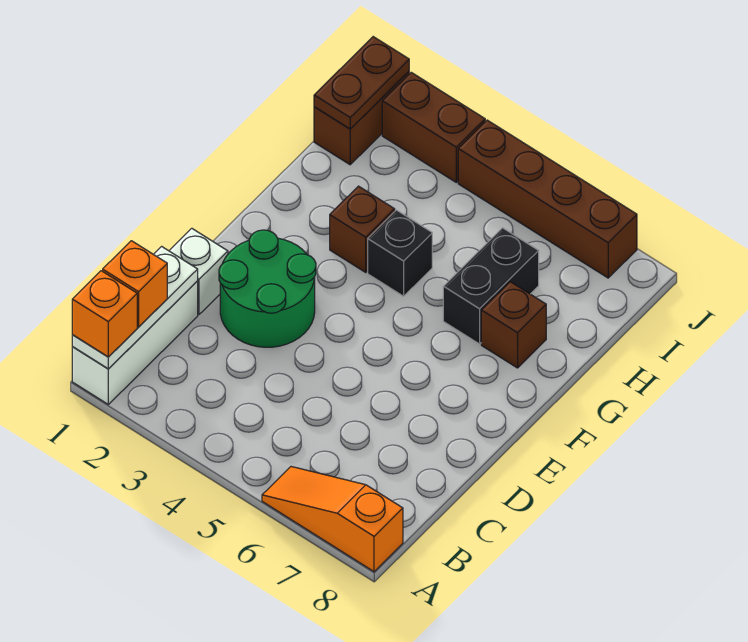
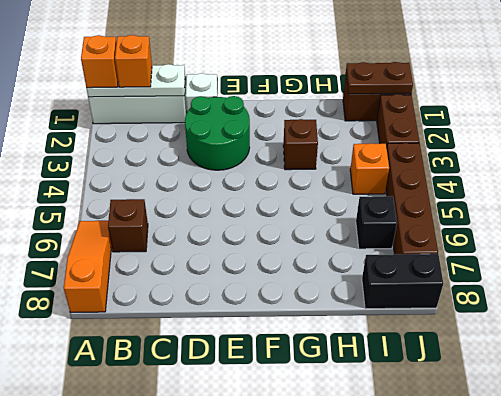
black brick G4 level 1 -> black brick I6 level 1
black brick G6:H6 level 1 -> black brick I8:J8 level 1
brown brick G7 level 1 -> brown brick B6 level 1
none -> orange brick I4 level 1

